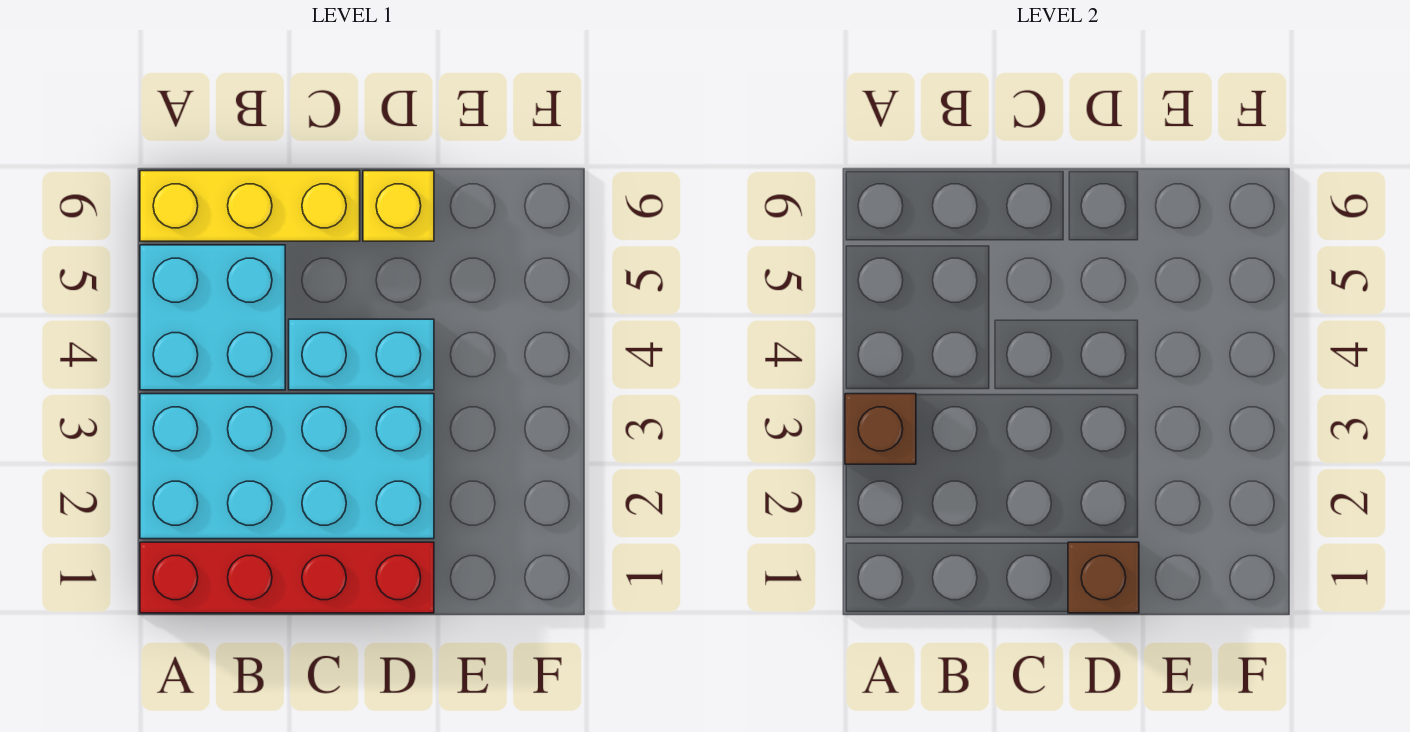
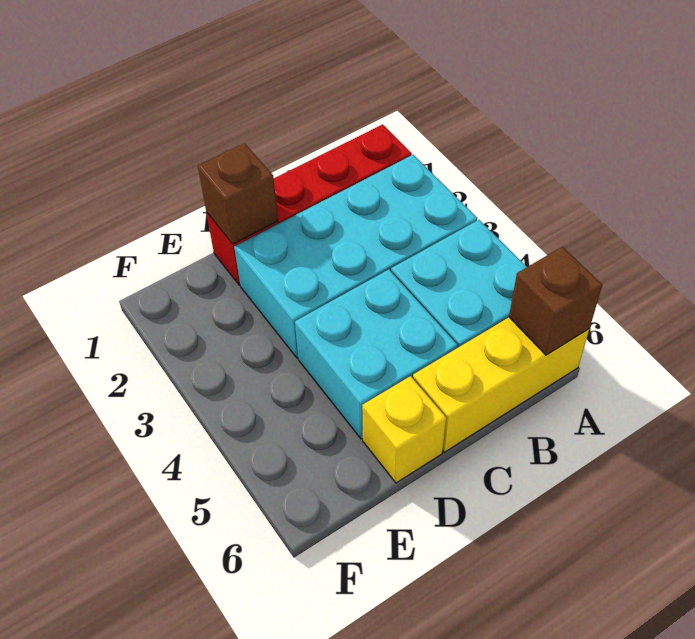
brown brick A3 level 2 -> brown brick A6 level 2
cyan brick C4:D4 level 1 -> cyan brick C4:D5 level 1

